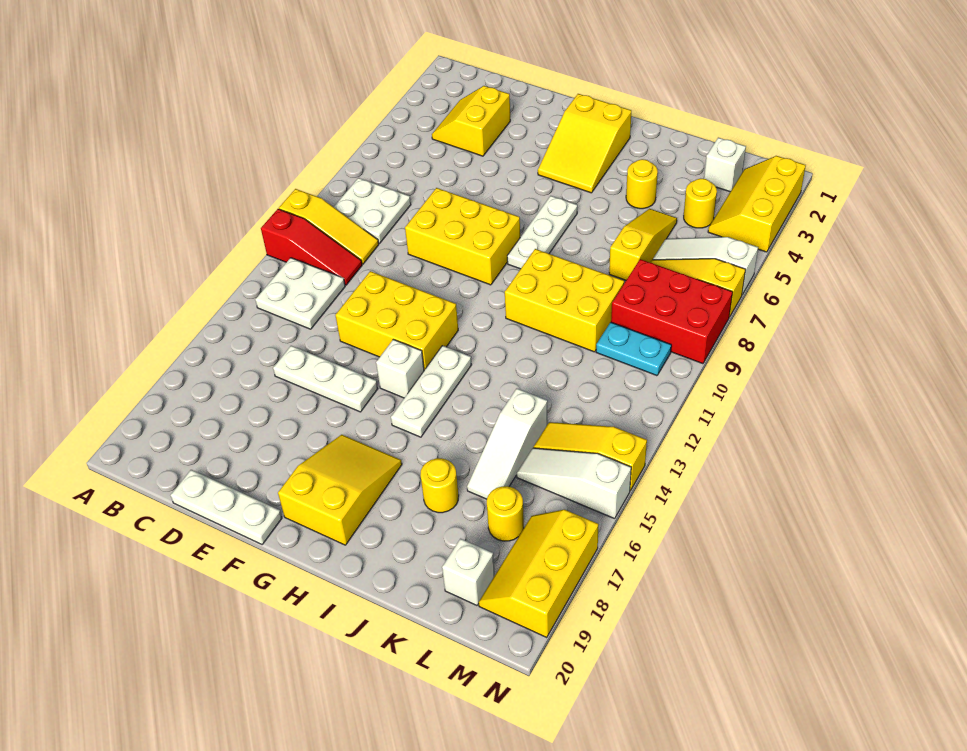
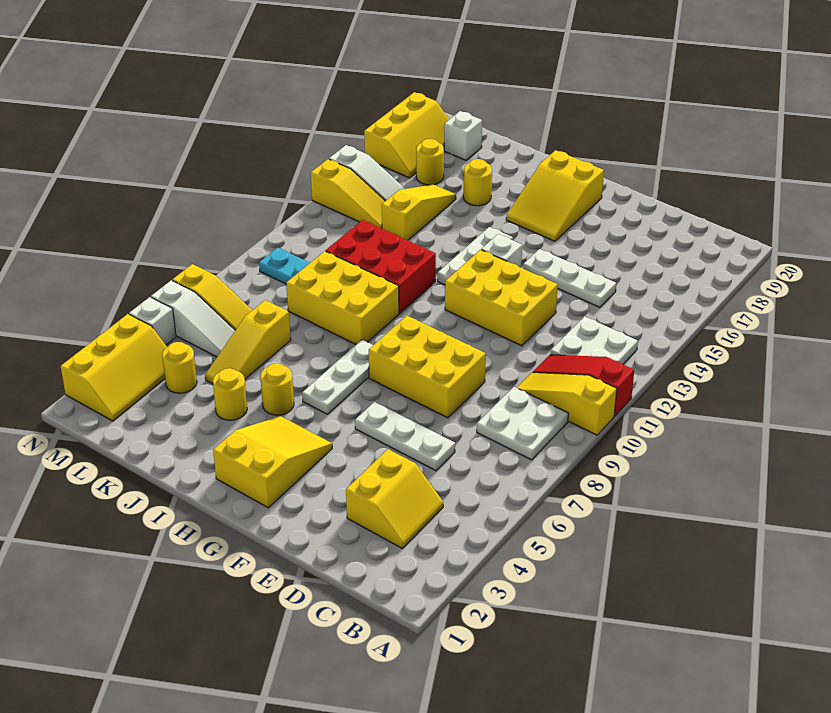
white plate D20:F20 level 1 -> white plate D6:F6 level 1
none -> yellow round brick I5 level 1
white slope K14:K16 level 1 top 14 -> yellow slope K14:K16 level 1 top 14
white brick L2 level 1 -> white brick N5 level 1
red brick L8:N9 level 1 -> red brick I11:K12 level 1

